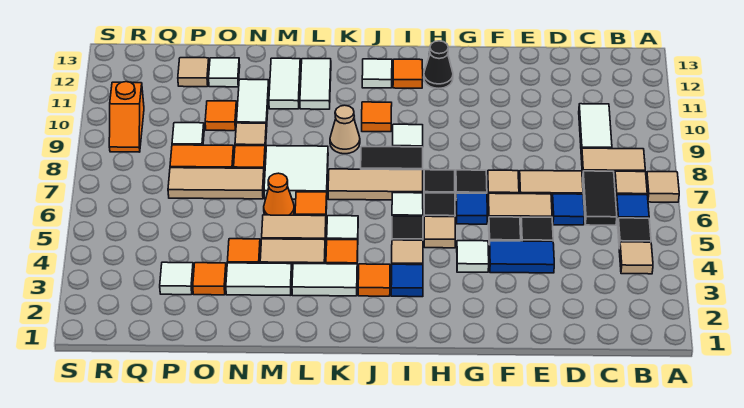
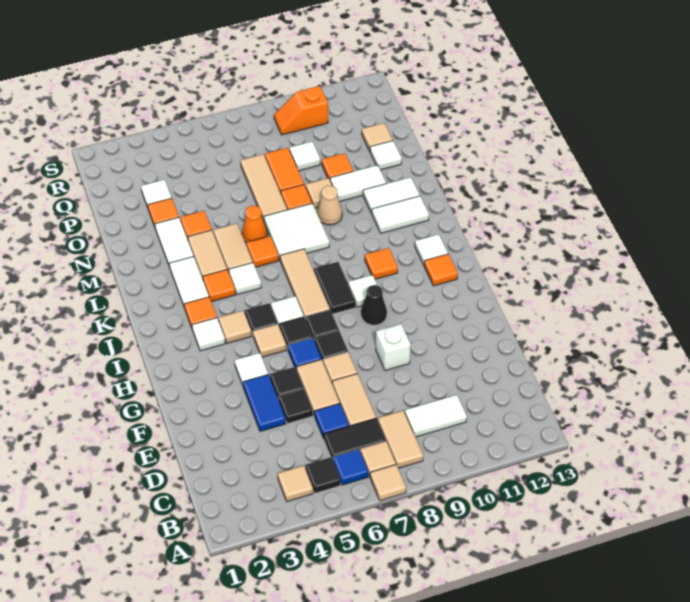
none -> white brick F9 level 1
black cone H12 level 1 -> black cone H9 level 1
blue tile I3 level 1 -> white tile I3 level 1
tan cone K9 level 1 -> tan cone M9 level 1

